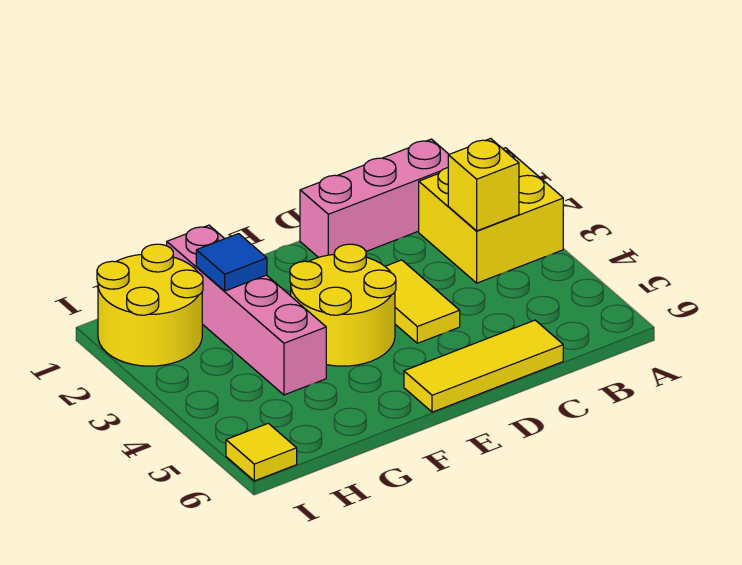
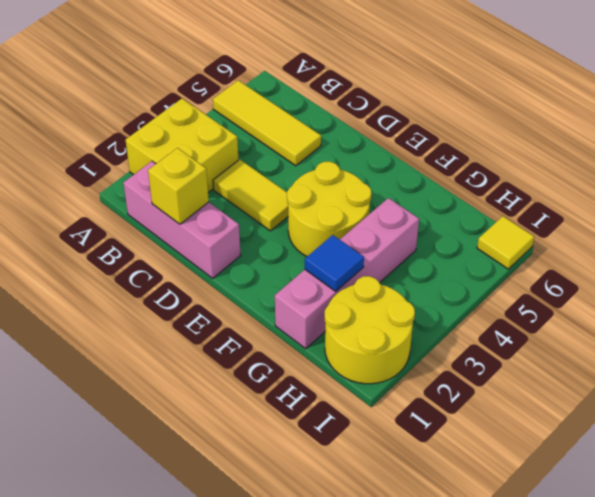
yellow brick B3 level 2 -> yellow brick C1 level 2
yellow tile C6:E6 level 1 -> yellow tile A5:C5 level 1
yellow tile D3:D4 level 1 -> yellow tile C3:D3 level 1

